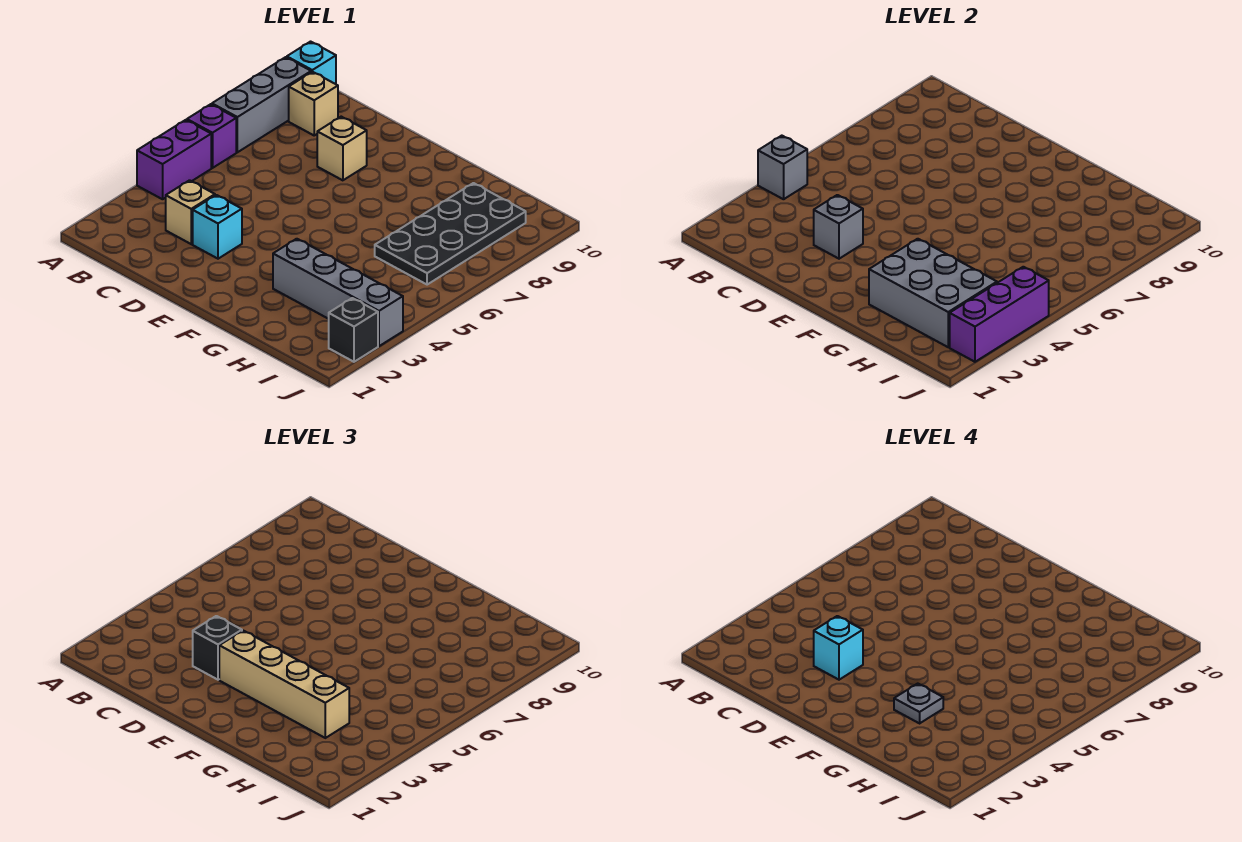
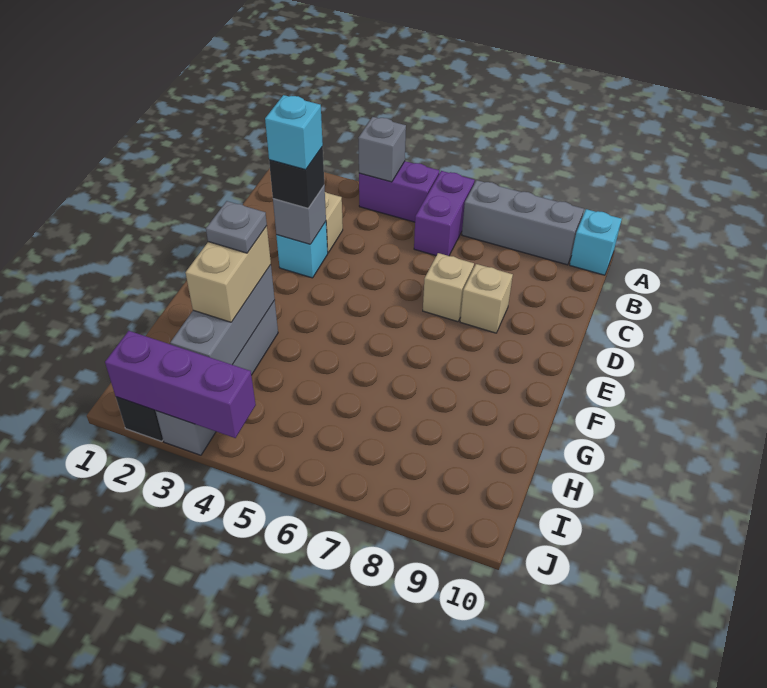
purple brick A6 level 1 -> purple brick A6:B6 level 1
tan brick B9 level 1 -> tan brick D7 level 1
tan brick E3:H3 level 3 -> tan brick G3:H3 level 3
grey brick G2:I3 level 2 -> grey brick G3:I3 level 2
black plate H6:I9 level 1 -> none

